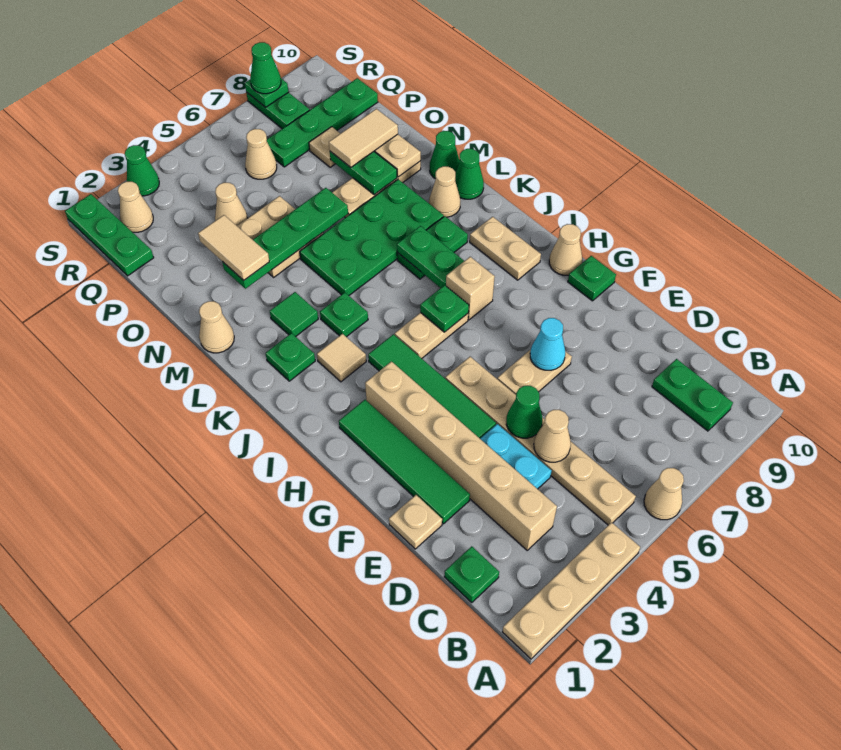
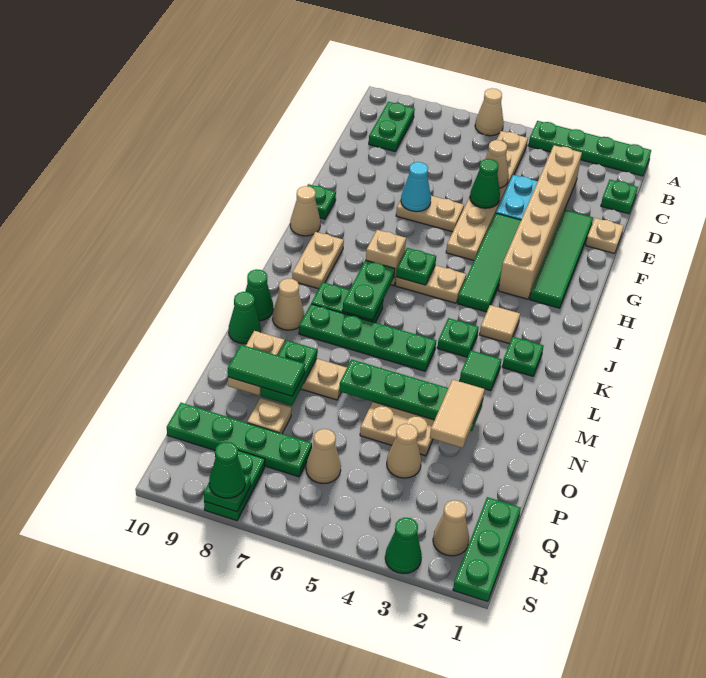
tan plate A1:A4 level 1 -> green plate A1:A4 level 1
green plate L5:M8 level 1 -> green plate L5:L8 level 1
tan cone M1 level 1 -> none
tan tile O8:O9 level 3 -> green tile O8:O9 level 3

